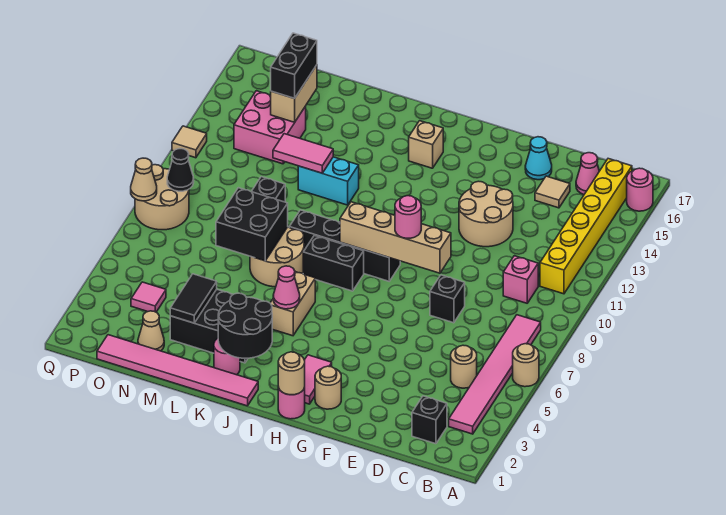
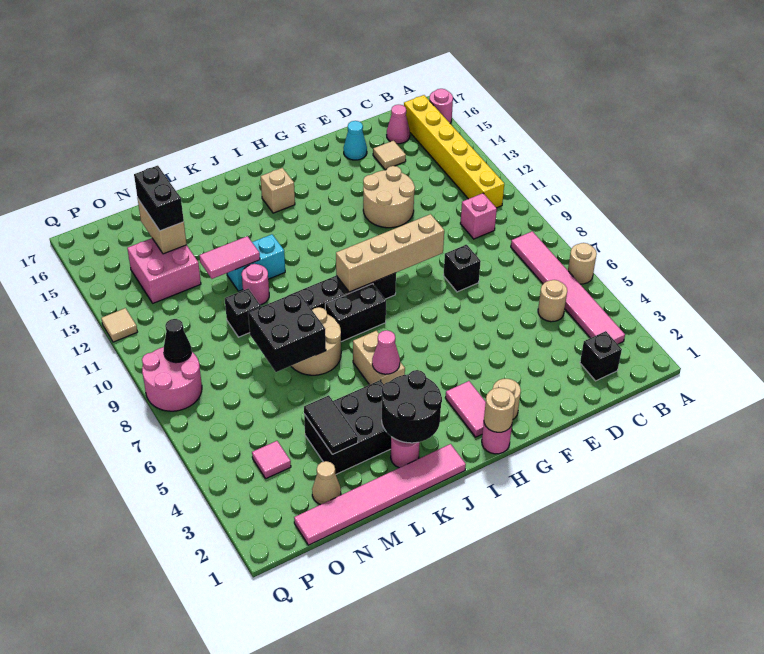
pink round brick G9 level 3 -> pink round brick L11 level 1
tan round brick P8:Q9 level 1 -> pink round brick P8:Q9 level 1
tan cone Q8 level 2 -> none

